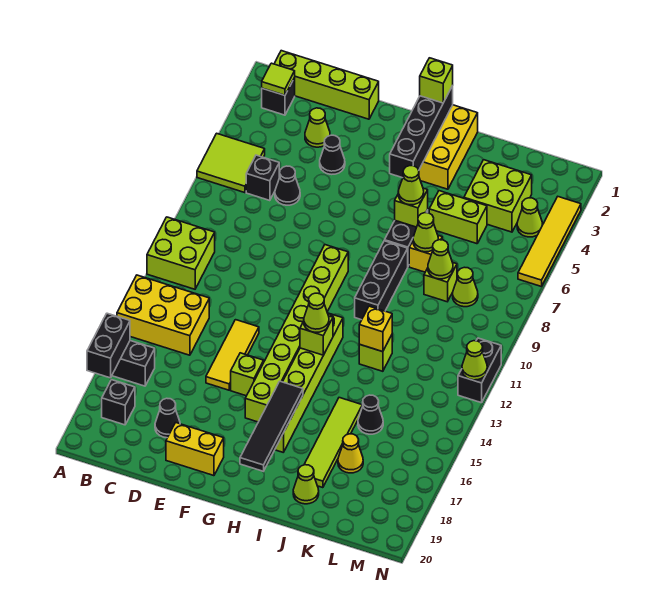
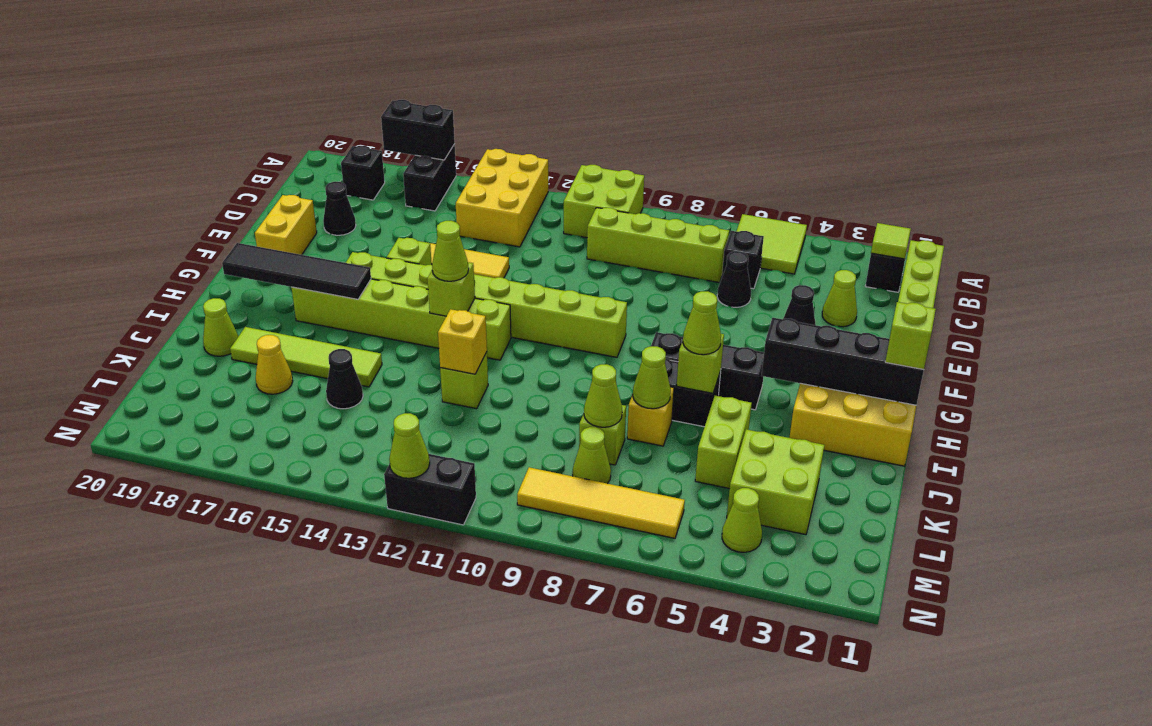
none -> lime brick C7:C10 level 1
black brick I8:I10 level 1 -> black brick H5:H7 level 1
yellow tile N3:N6 level 1 -> yellow tile M6:M9 level 1

